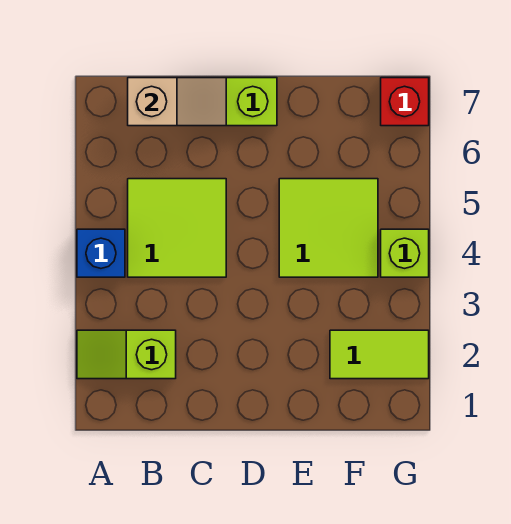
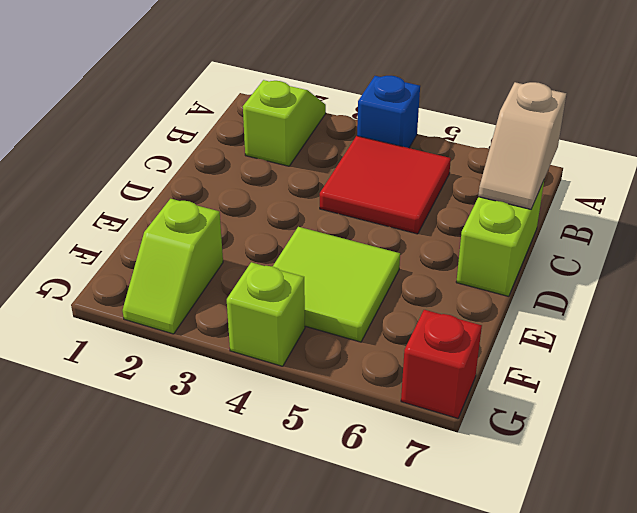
lime tile B4:C5 level 1 -> red tile B4:C5 level 1
lime tile F2:G2 level 1 -> lime slope F2:G2 level 1 top F

